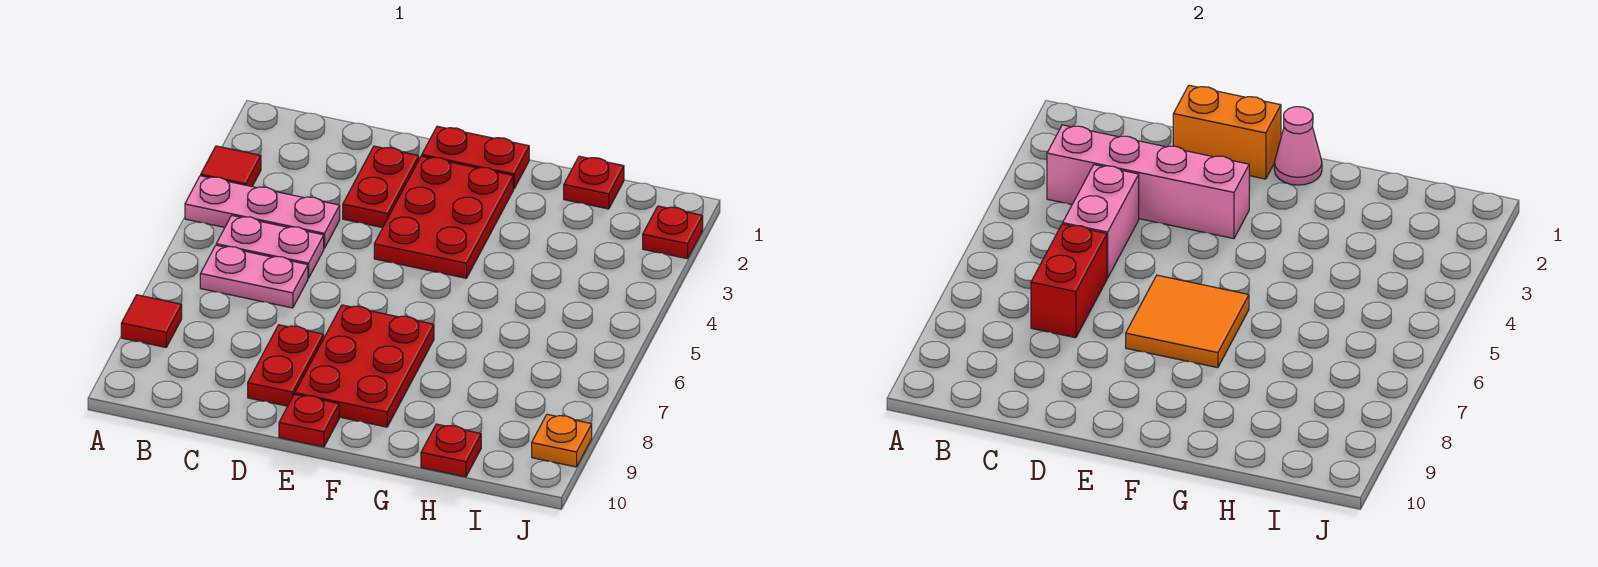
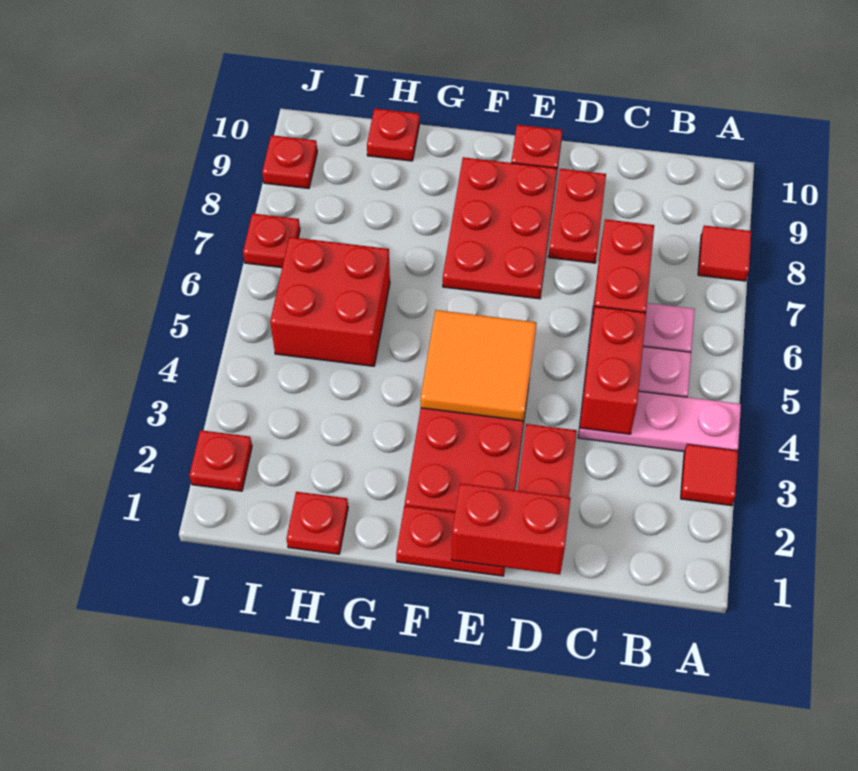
pink brick B3:E3 level 2 -> none
pink brick C4:C5 level 2 -> red brick C4:C5 level 2
orange brick D1:E1 level 2 -> red brick D1:E1 level 2
orange tile E6:F7 level 2 -> orange tile E4:F5 level 2
pink cone F1 level 2 -> none
none -> red brick H5:I6 level 1
none -> red plate J7 level 1
orange plate J9 level 1 -> red plate J9 level 1

